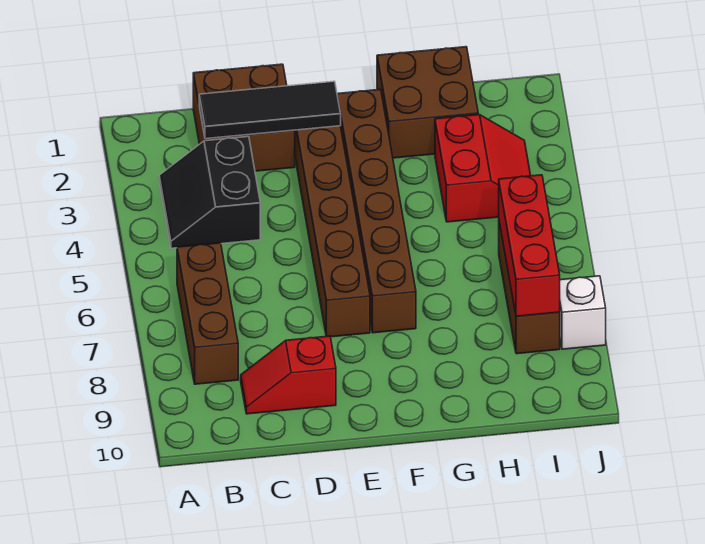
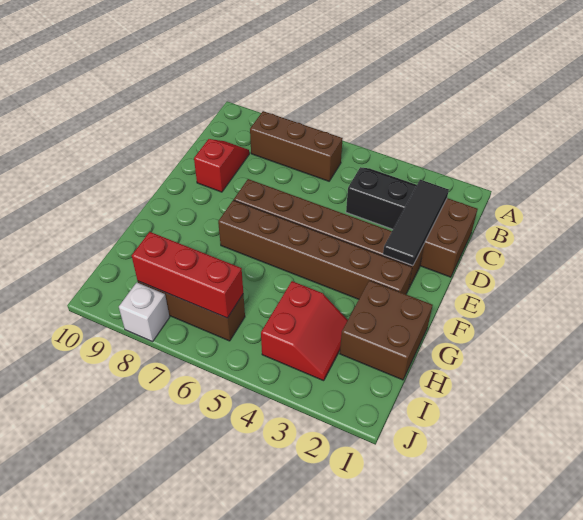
red slope H3:I4 level 1 top H -> red slope H3:I4 level 1 top 4

